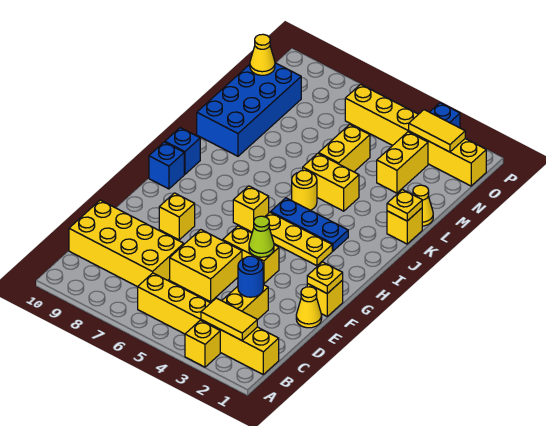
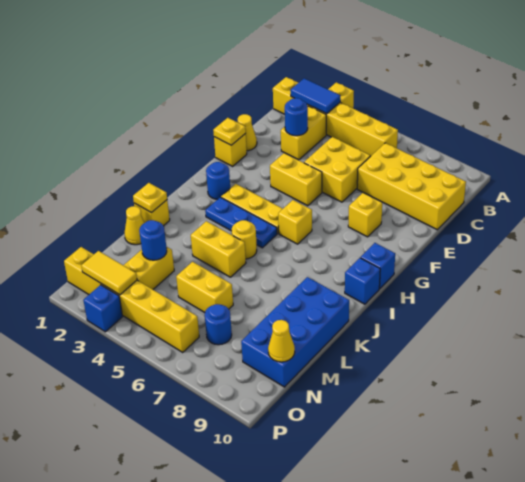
yellow tile B2:B3 level 2 -> blue tile B2:B3 level 2
lime cone F4 level 2 -> none
none -> blue round brick H2 level 1
yellow brick L5:M5 level 1 -> yellow brick M5:M6 level 1
none -> blue round brick M3 level 2
none -> blue round brick N7 level 1

